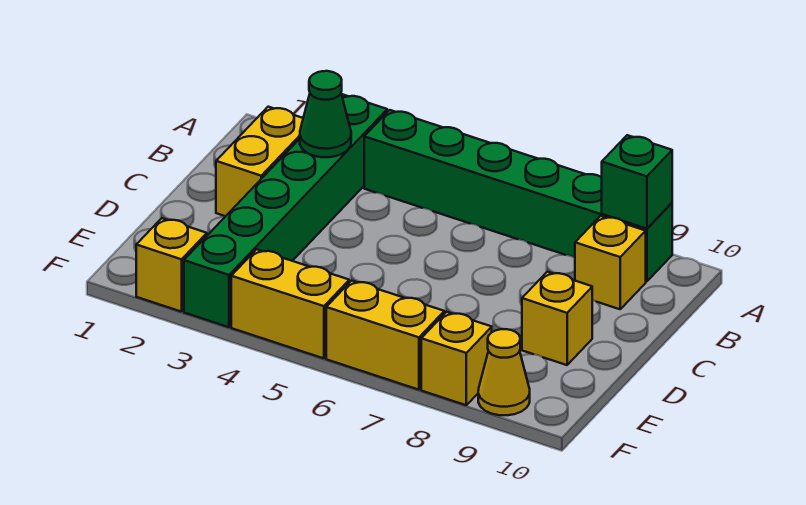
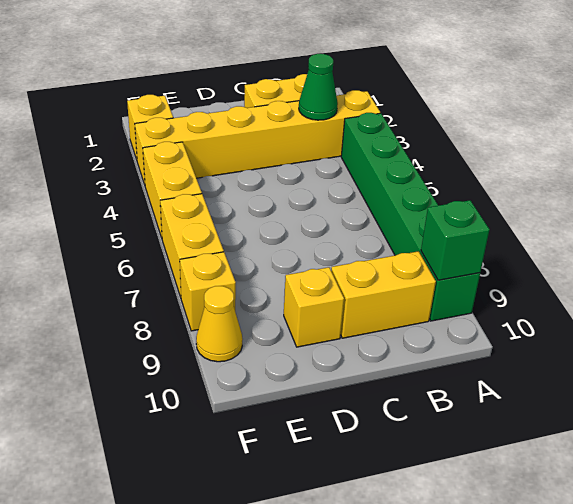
green brick A3:F3 level 1 -> yellow brick A3:F3 level 1
yellow brick B9 level 1 -> yellow brick B9:C9 level 1

